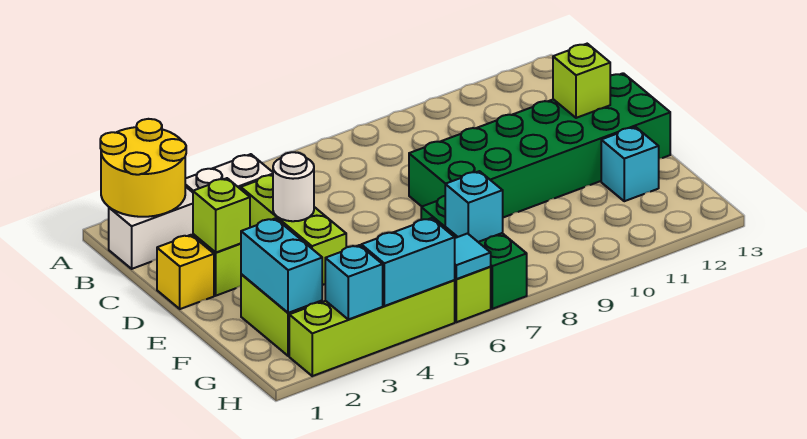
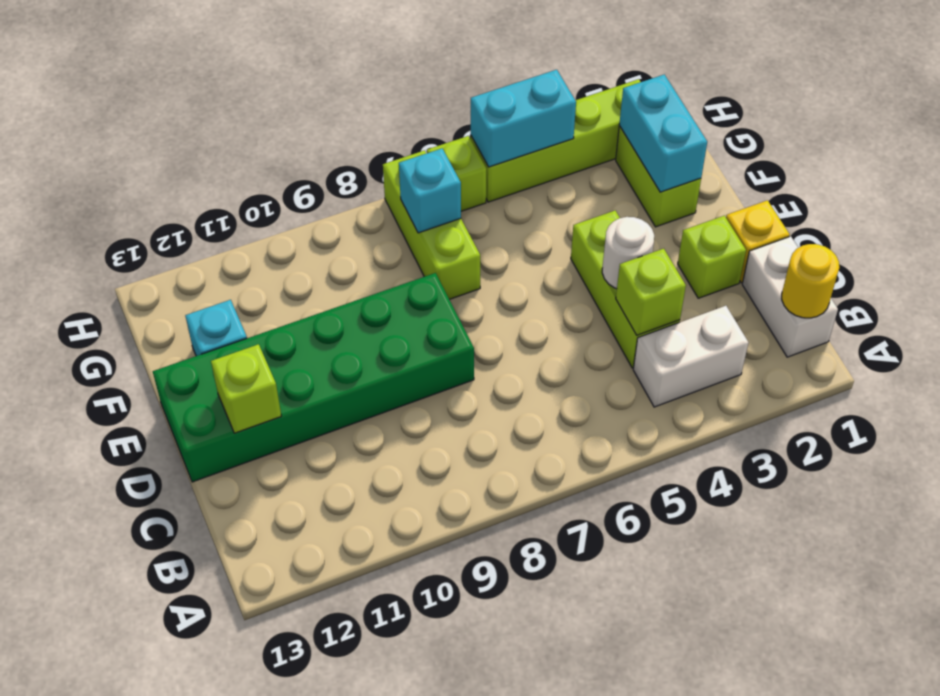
yellow round brick A1:B2 level 2 -> yellow round brick B1 level 2
white brick B1:B2 level 1 -> white brick B1:C1 level 1
lime brick D2 level 2 -> lime brick C4 level 2
green brick F7:H7 level 1 -> lime brick F7:H7 level 1
cyan brick H3 level 2 -> none
cyan tile H6 level 2 -> none

